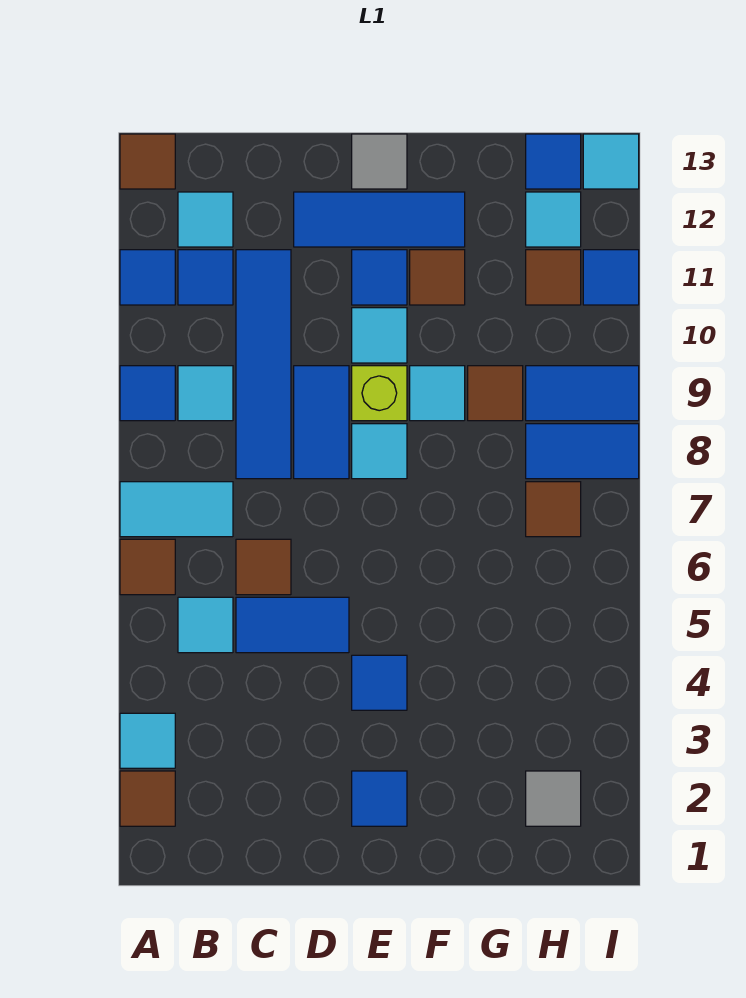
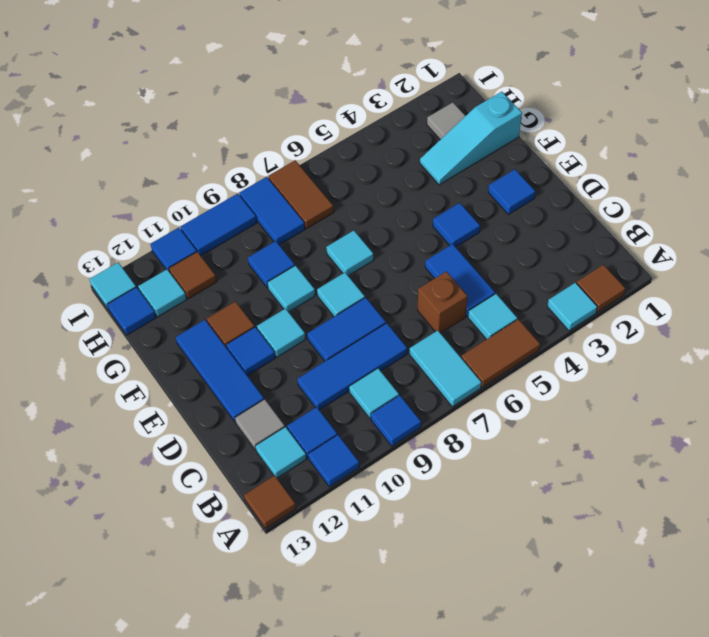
brown tile A6 level 1 -> brown tile A5:A6 level 1
brown tile C6 level 1 -> brown brick C6 level 1
blue tile C8:C11 level 1 -> blue tile C8:C10 level 1
lime brick E9 level 1 -> none
grey tile E13 level 1 -> grey tile C12 level 1
none -> cyan tile F7 level 1
none -> cyan slope G1:G3 level 1 top 1
brown tile G9 level 1 -> blue tile G9 level 1
brown tile H7 level 1 -> brown tile H7:I7 level 1
blue tile H9:I9 level 1 -> blue tile I9:I10 level 1

